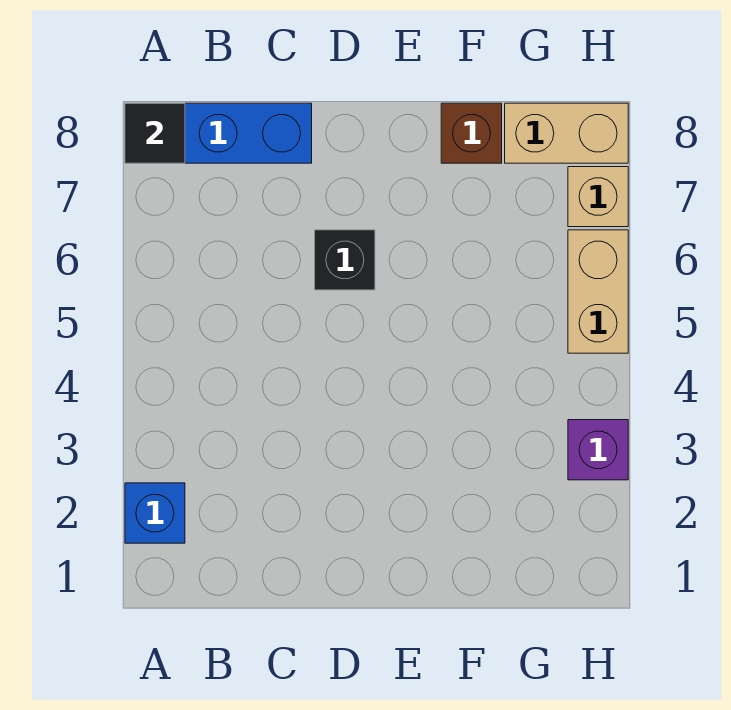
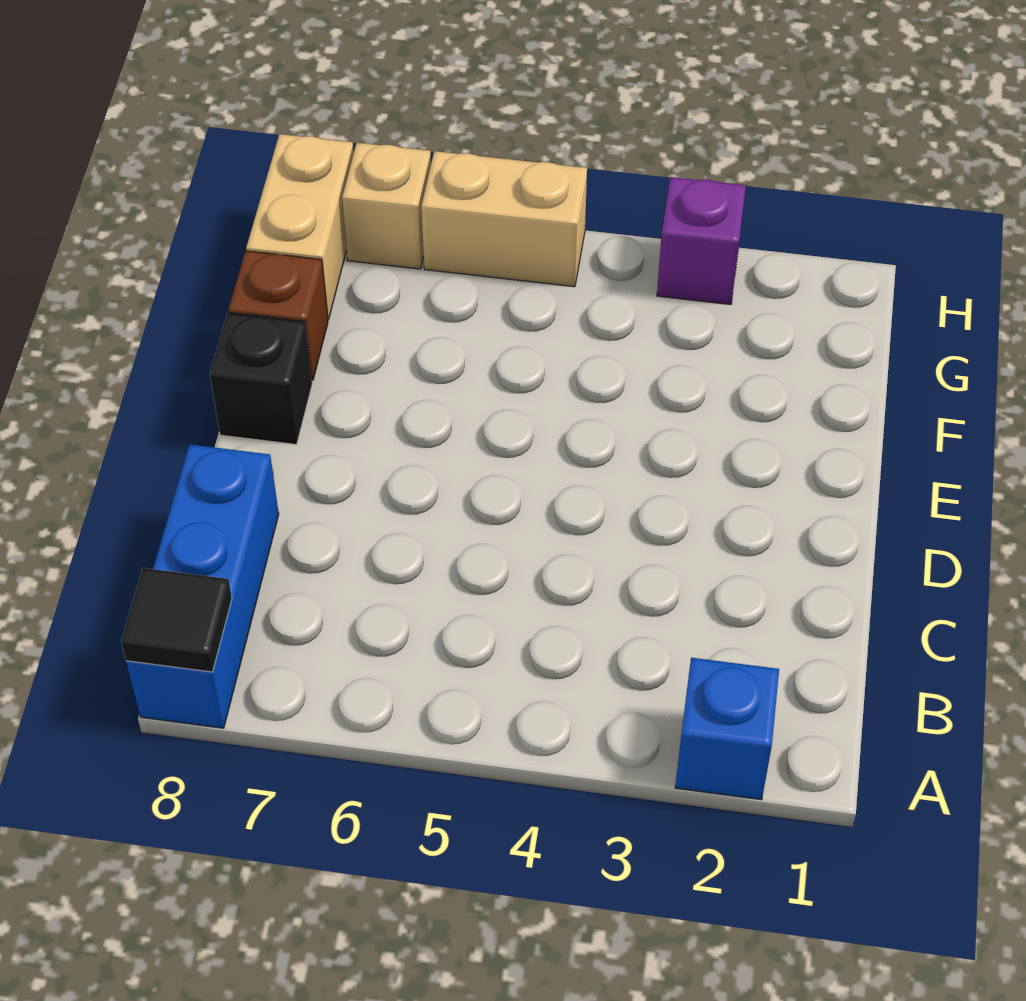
black brick D6 level 1 -> black brick E8 level 1

